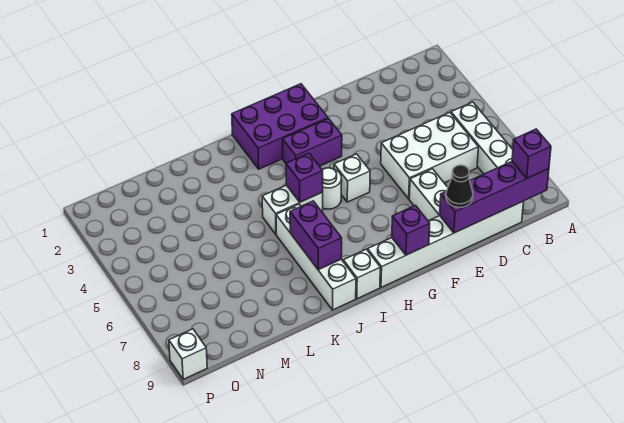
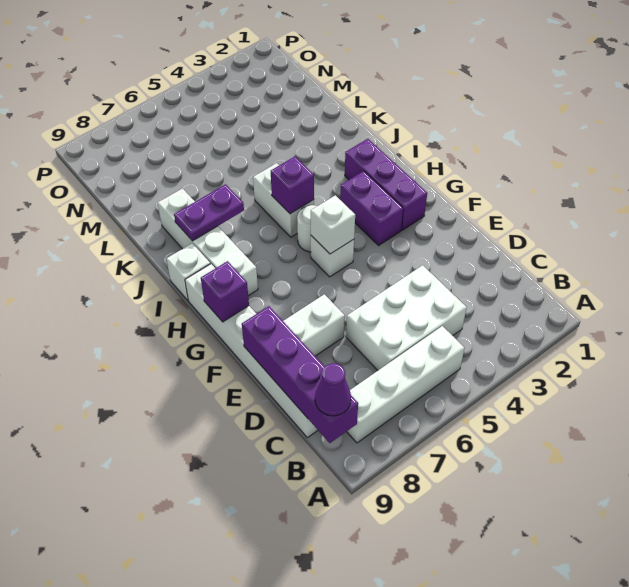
purple brick B9 level 3 -> purple cone B9 level 3
white brick C5:E6 level 1 -> white brick C4:D6 level 1
black cone E9 level 3 -> none
purple brick G1:I2 level 1 -> purple brick G2:I2 level 1
white brick J6:J9 level 1 -> white brick H8:K8 level 1
purple brick J7:J8 level 2 -> purple plate J7:J8 level 2
white brick P9 level 1 -> white brick G5 level 2

